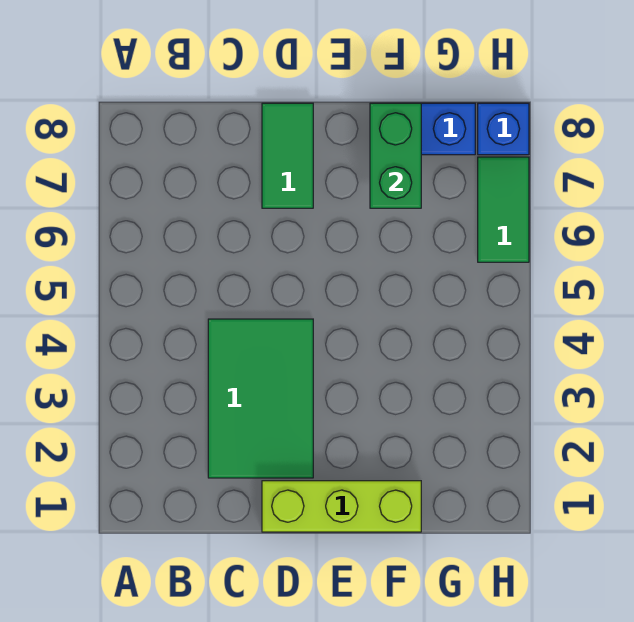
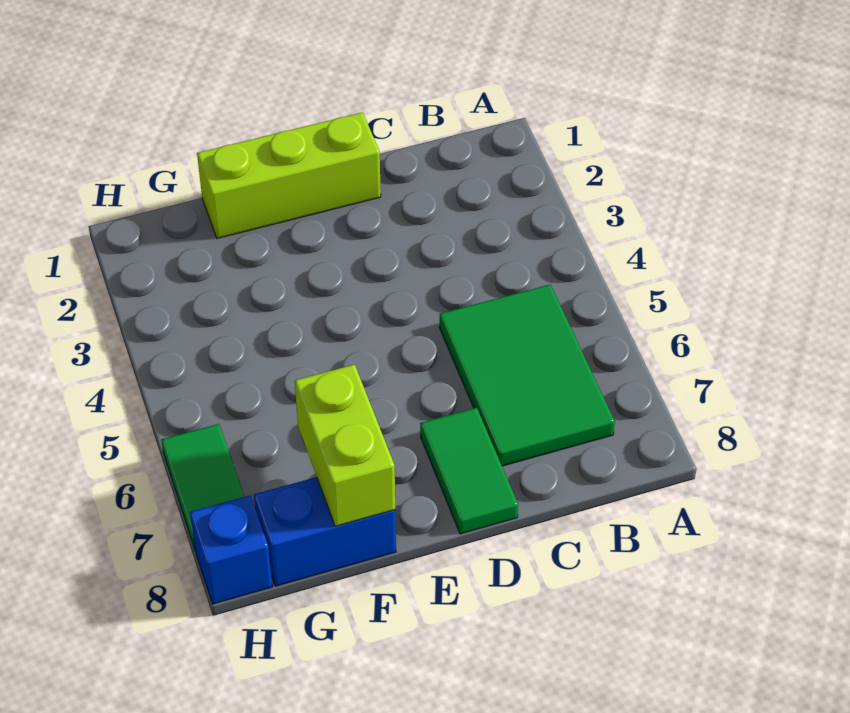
green tile C2:D4 level 1 -> green tile B5:C7 level 1
green brick F7:F8 level 2 -> lime brick F7:F8 level 2

